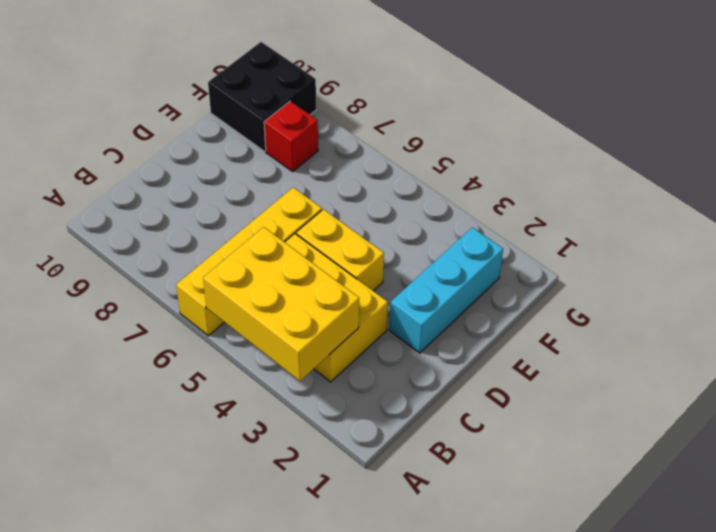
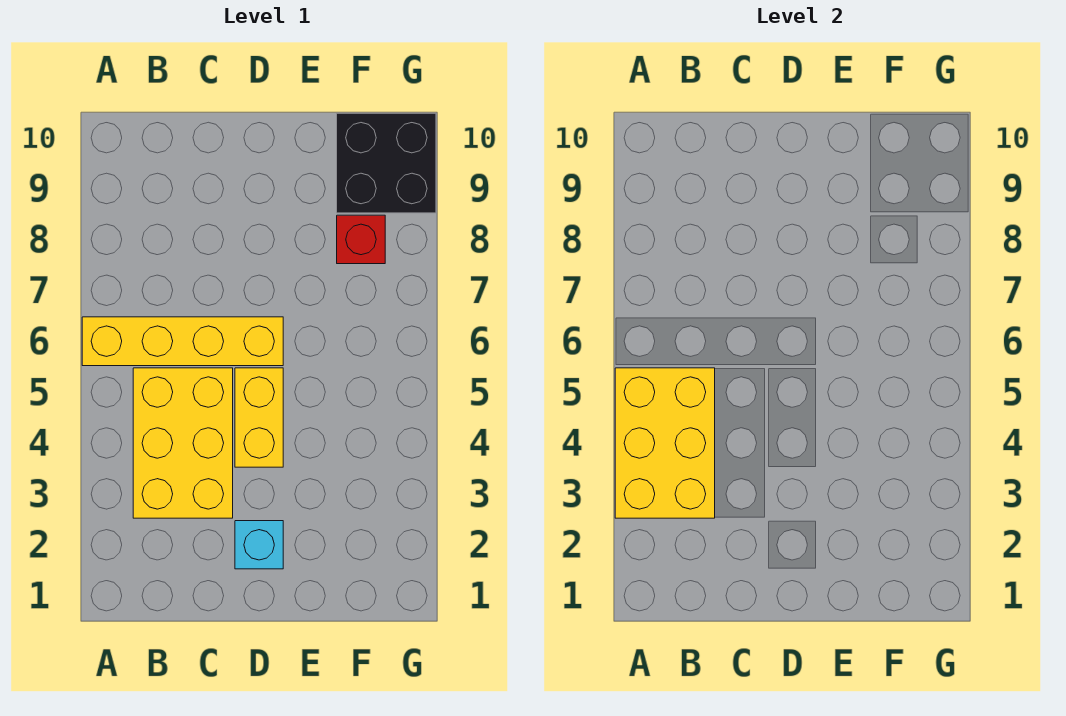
cyan brick D2:F2 level 1 -> cyan brick D2 level 1

